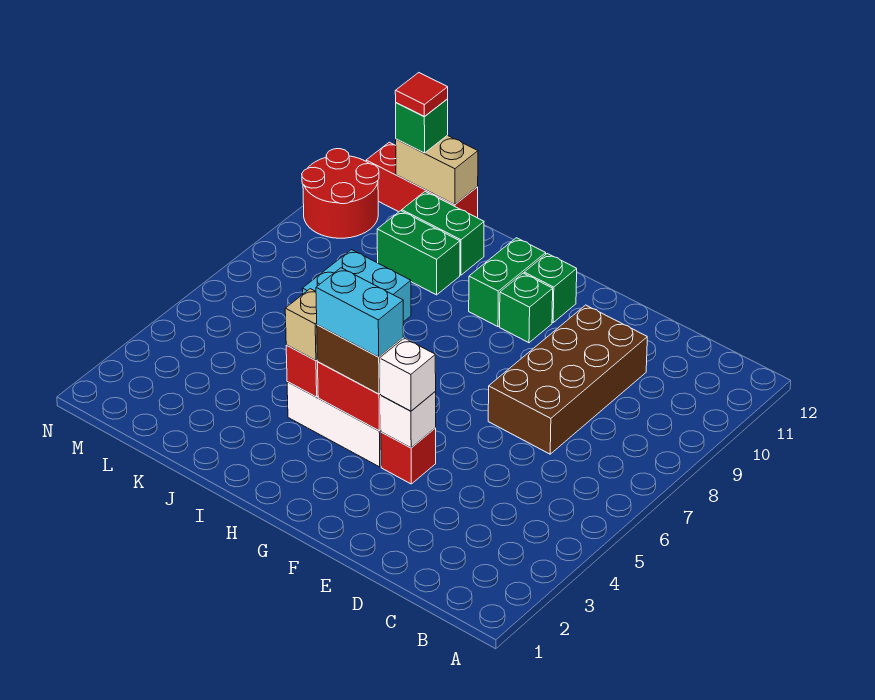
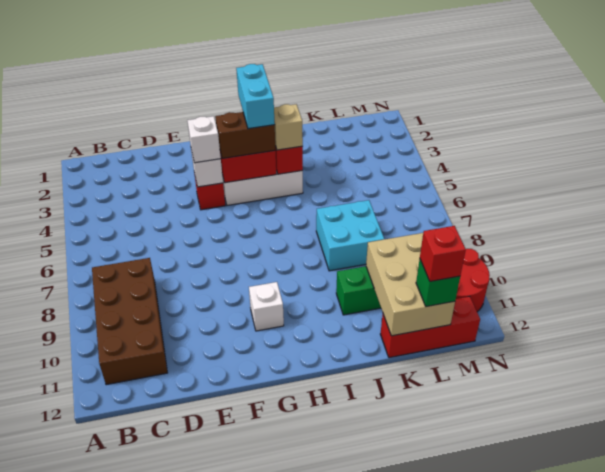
brown brick D7:E10 level 1 -> brown brick B8:C11 level 1
cyan brick G4:H4 level 4 -> cyan brick H3:H4 level 4
green brick G10 level 1 -> white brick G10 level 1
green brick G11 level 1 -> none
green brick H10:H11 level 1 -> none
green brick J11:K11 level 1 -> none
tan brick K12:L12 level 2 -> tan brick K10:L12 level 2
red tile L12 level 4 -> red brick L12 level 4

